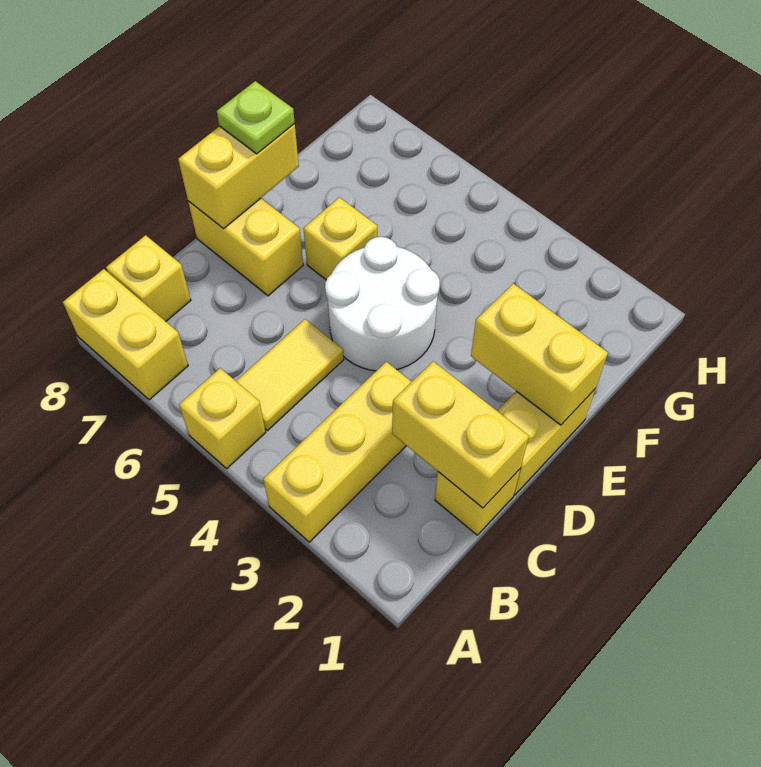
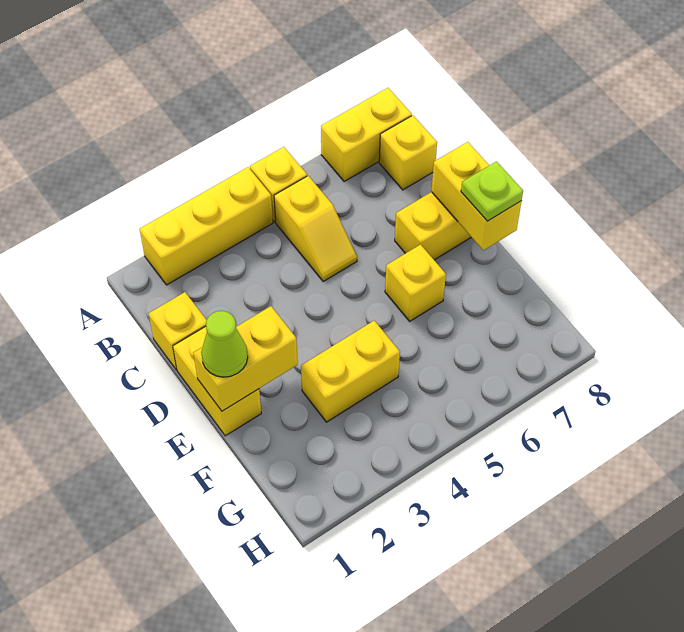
yellow brick A3:C3 level 1 -> yellow brick A2:A4 level 1
yellow tile B5:C5 level 1 -> yellow slope B5:C5 level 1 top B
yellow brick C1:C2 level 2 -> yellow brick F3:F4 level 1
white round brick D4:E5 level 1 -> none
none -> lime cone E1 level 3

